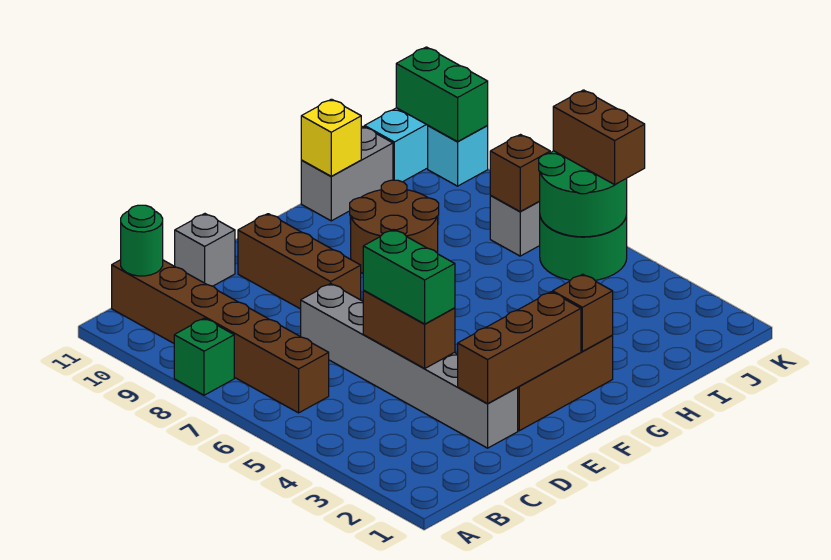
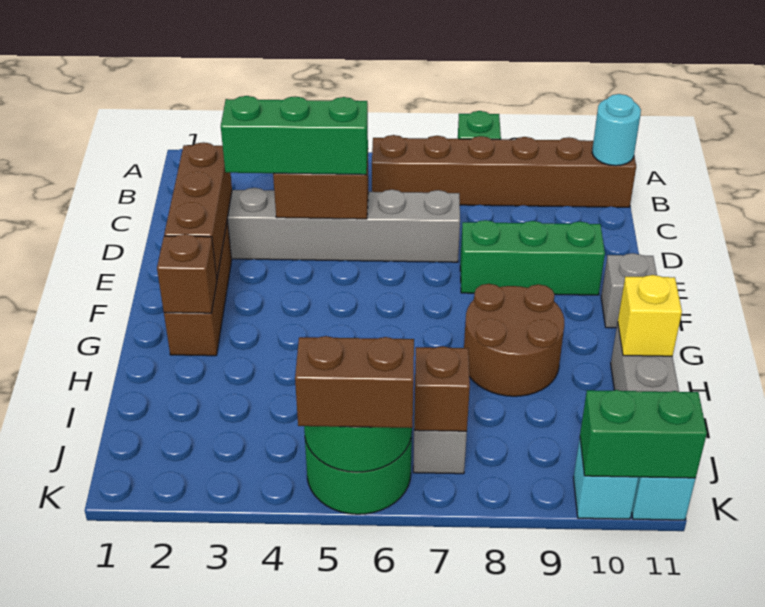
green round brick B11 level 2 -> cyan round brick B11 level 2
green brick D4:D5 level 3 -> green brick D3:D5 level 3
grey brick D11 level 1 -> grey brick F11 level 1
brown brick E8:E10 level 1 -> green brick E8:E10 level 1

